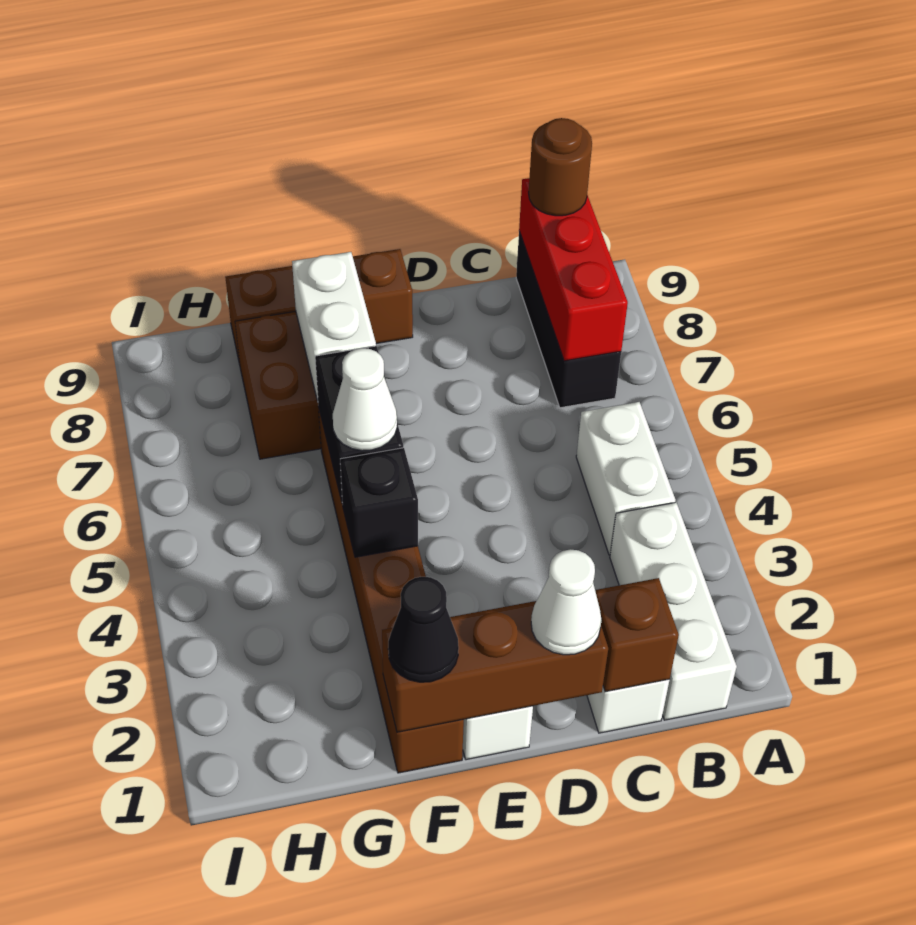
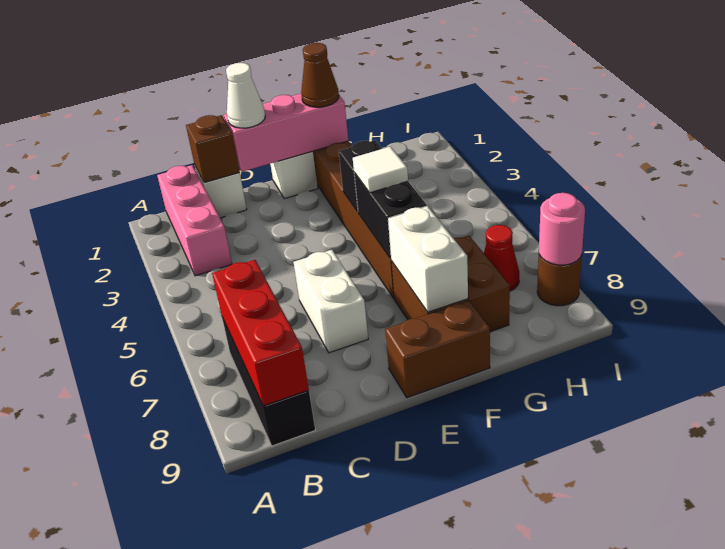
white brick B1:B3 level 1 -> pink brick B1:B3 level 1
white brick B4:B5 level 1 -> white brick D6:D7 level 1
brown round brick B9 level 3 -> brown round brick I8 level 1
brown brick D1:F1 level 2 -> pink brick D1:F1 level 2
brown brick E9:G9 level 1 -> brown brick E9:F9 level 1
black cone F1 level 3 -> brown cone F1 level 3
white cone F5 level 3 -> white tile F5 level 3
none -> red cone H7 level 1
none -> pink round brick I8 level 2

